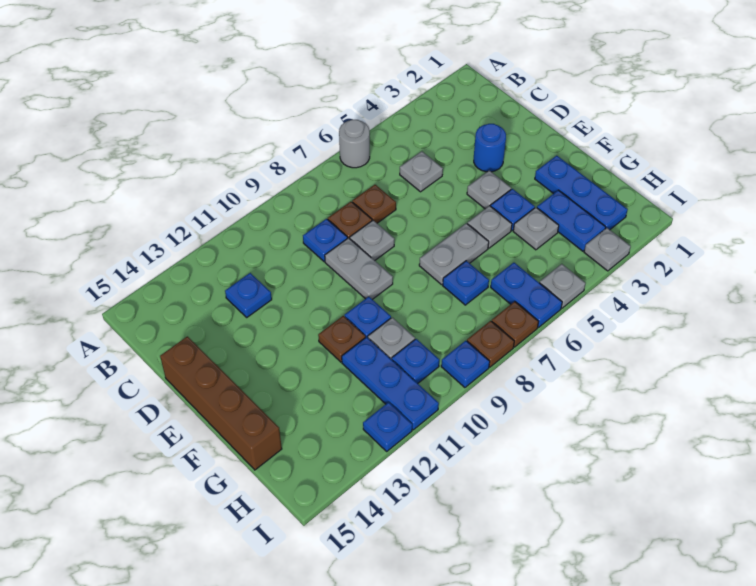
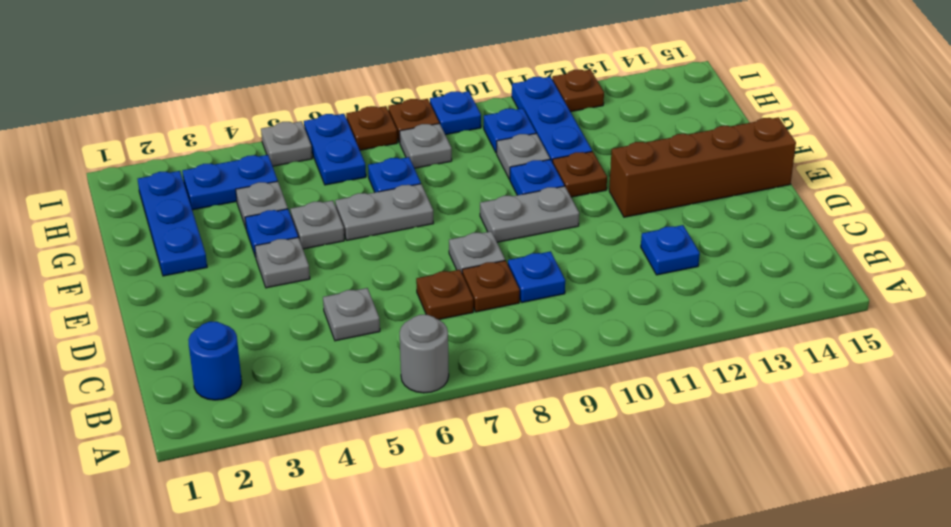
blue round brick D3 level 1 -> blue round brick B2 level 1
grey plate D9:E9 level 1 -> grey plate E9:E10 level 1
brown brick D15:G15 level 1 -> brown brick E12:E15 level 1
blue plate G3:H3 level 1 -> blue plate H3:H4 level 1
grey plate I3 level 1 -> grey plate H8 level 1
blue plate I12 level 1 -> brown plate I12 level 1

